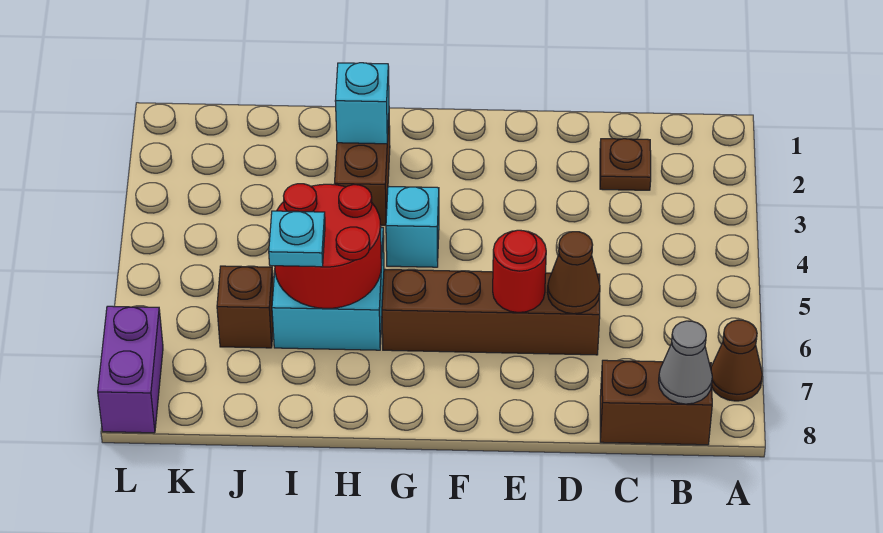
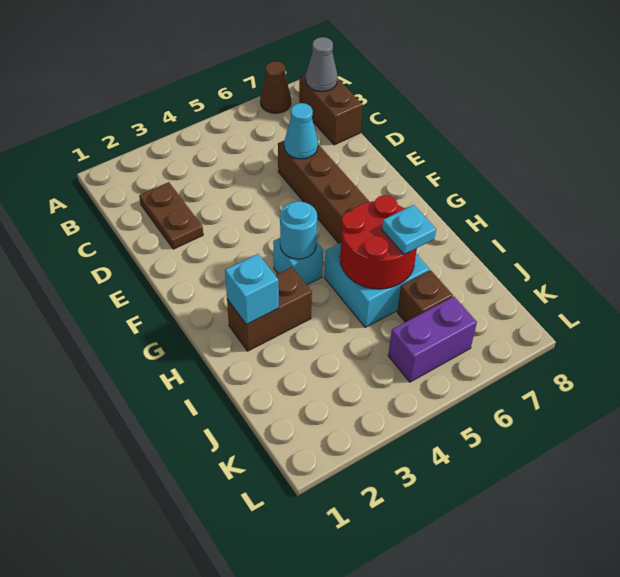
brown plate C2 level 1 -> brown plate C2:D2 level 1
brown cone D6 level 2 -> cyan cone D6 level 2
red round brick E6 level 2 -> none
none -> cyan round brick G4 level 2
purple brick L7:L8 level 1 -> purple brick K5:K6 level 1

